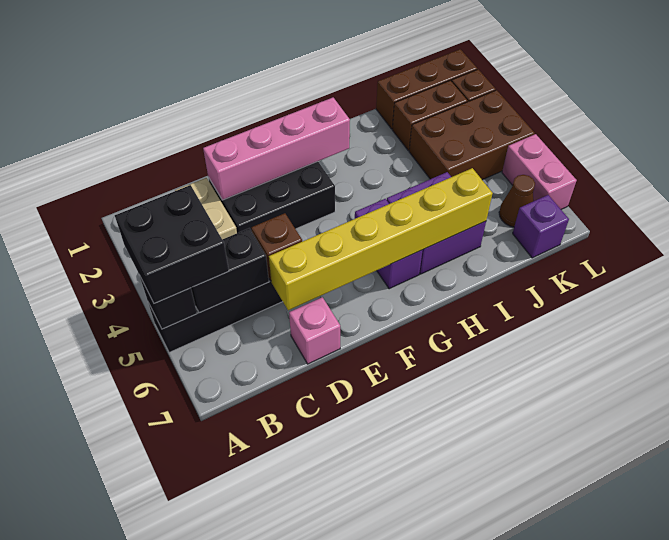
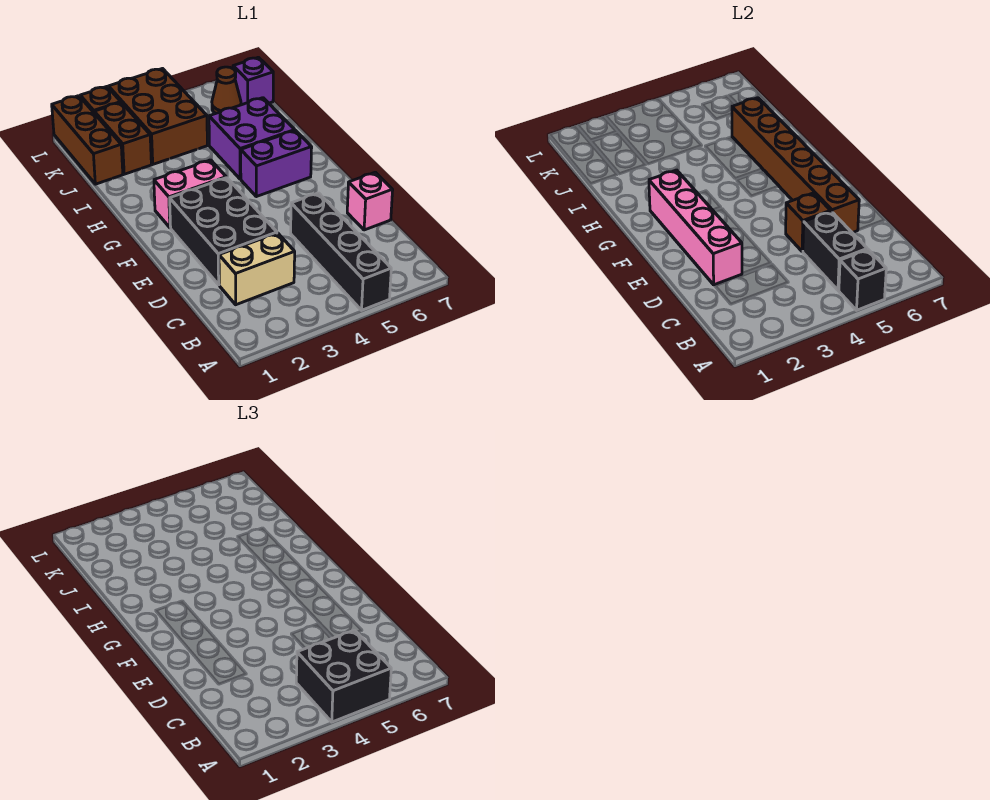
yellow brick D6:I6 level 2 -> brown brick D6:I6 level 2
pink brick L5:L6 level 1 -> pink brick G2:G3 level 1

